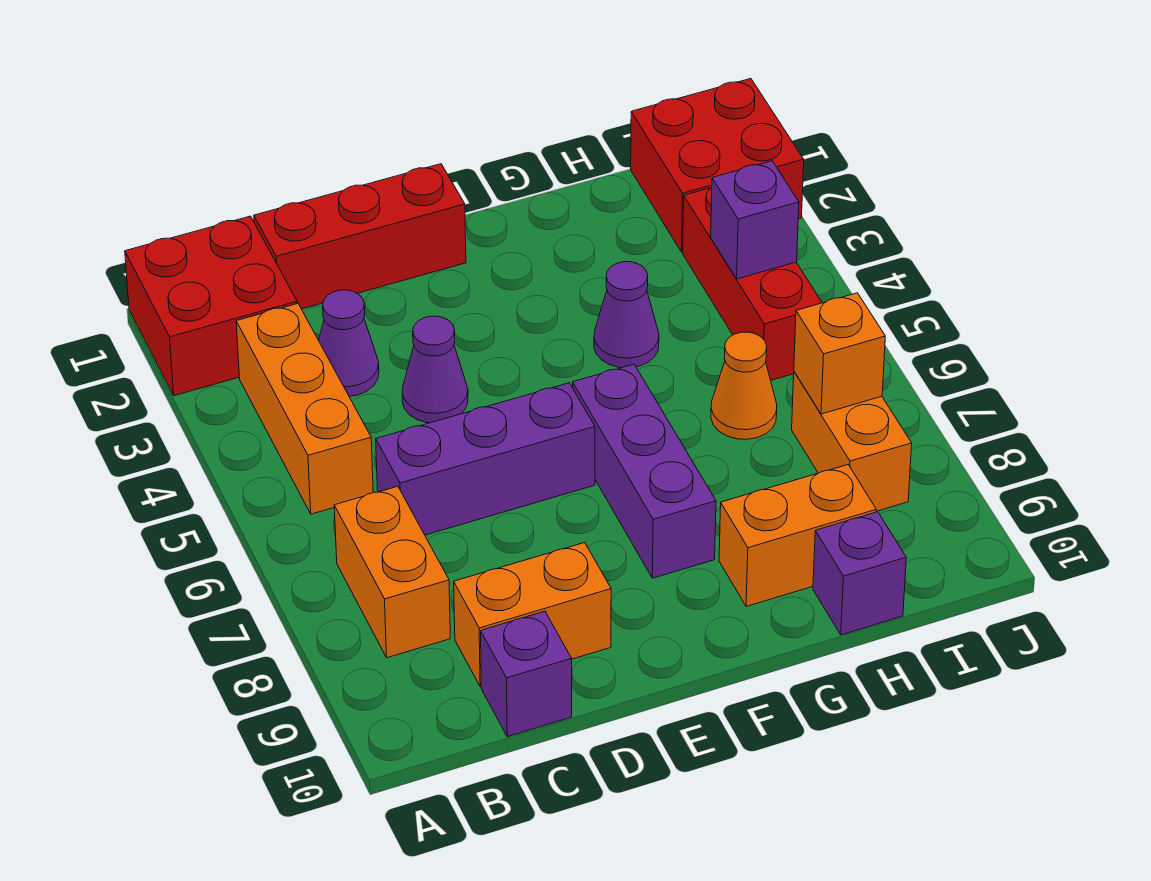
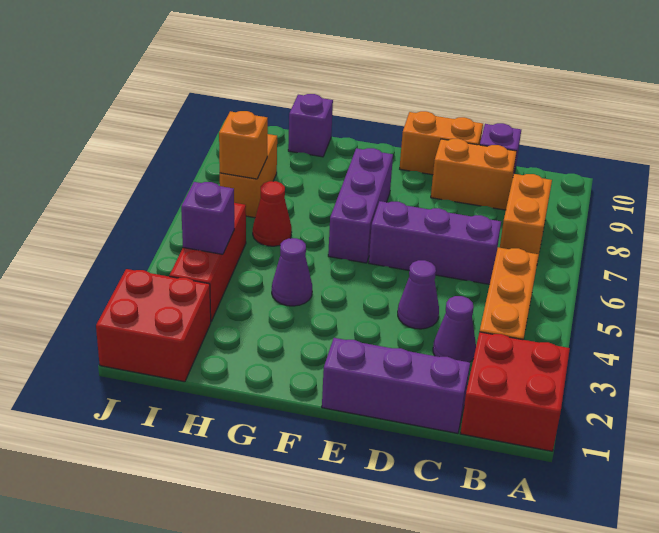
red brick C1:E1 level 1 -> purple brick C1:E1 level 1
orange brick G9:H9 level 1 -> orange brick D10:E10 level 1
orange cone H6 level 1 -> red cone H6 level 1

